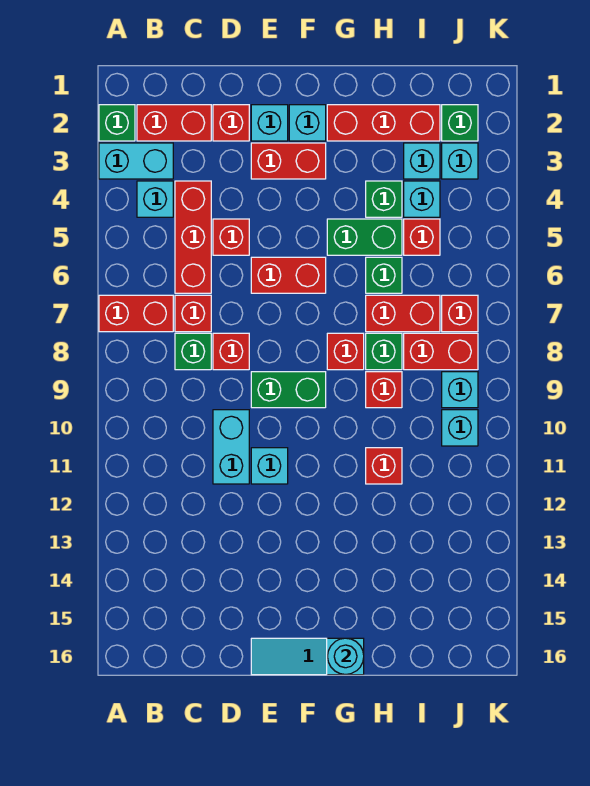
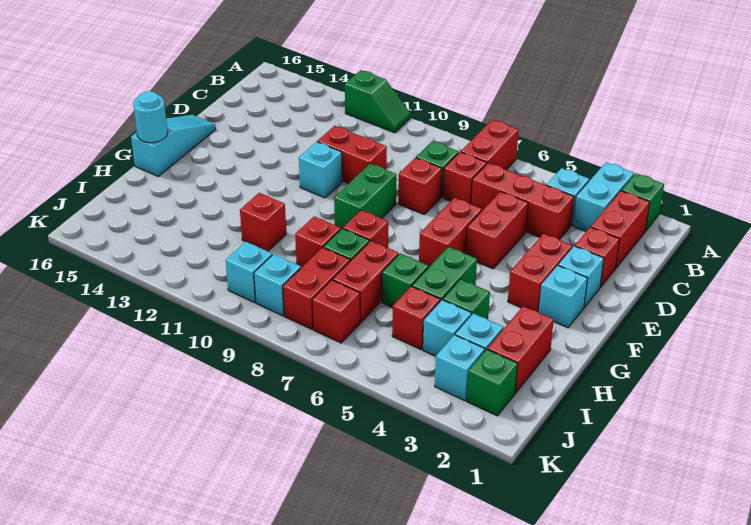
none -> green slope A11:A12 level 1 top 12
red brick D5 level 1 -> red brick D5:E5 level 1
cyan brick D10:D11 level 1 -> red brick D10:D11 level 1
red brick G2:I2 level 1 -> red brick H2:I2 level 1

